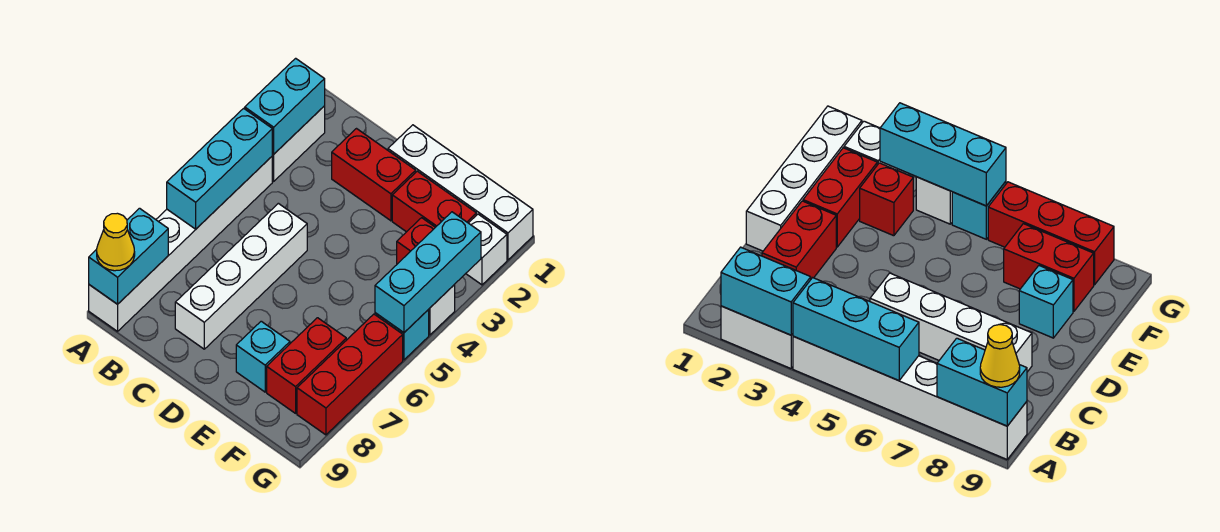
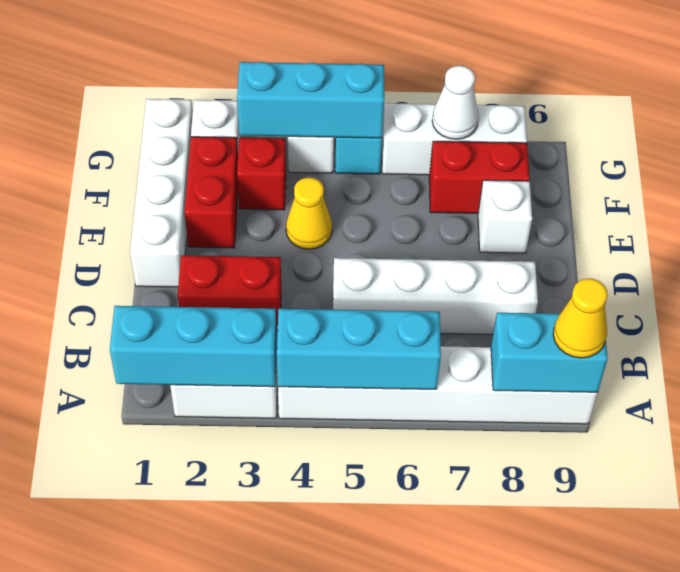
cyan brick A2:A3 level 2 -> cyan brick A1:A3 level 2
red brick C2:D2 level 1 -> red brick C2:C3 level 1
none -> yellow cone E4 level 1
cyan brick E8 level 1 -> white brick E8 level 1
red brick G6:G8 level 1 -> white brick G6:G8 level 1
none -> white cone G7 level 2

